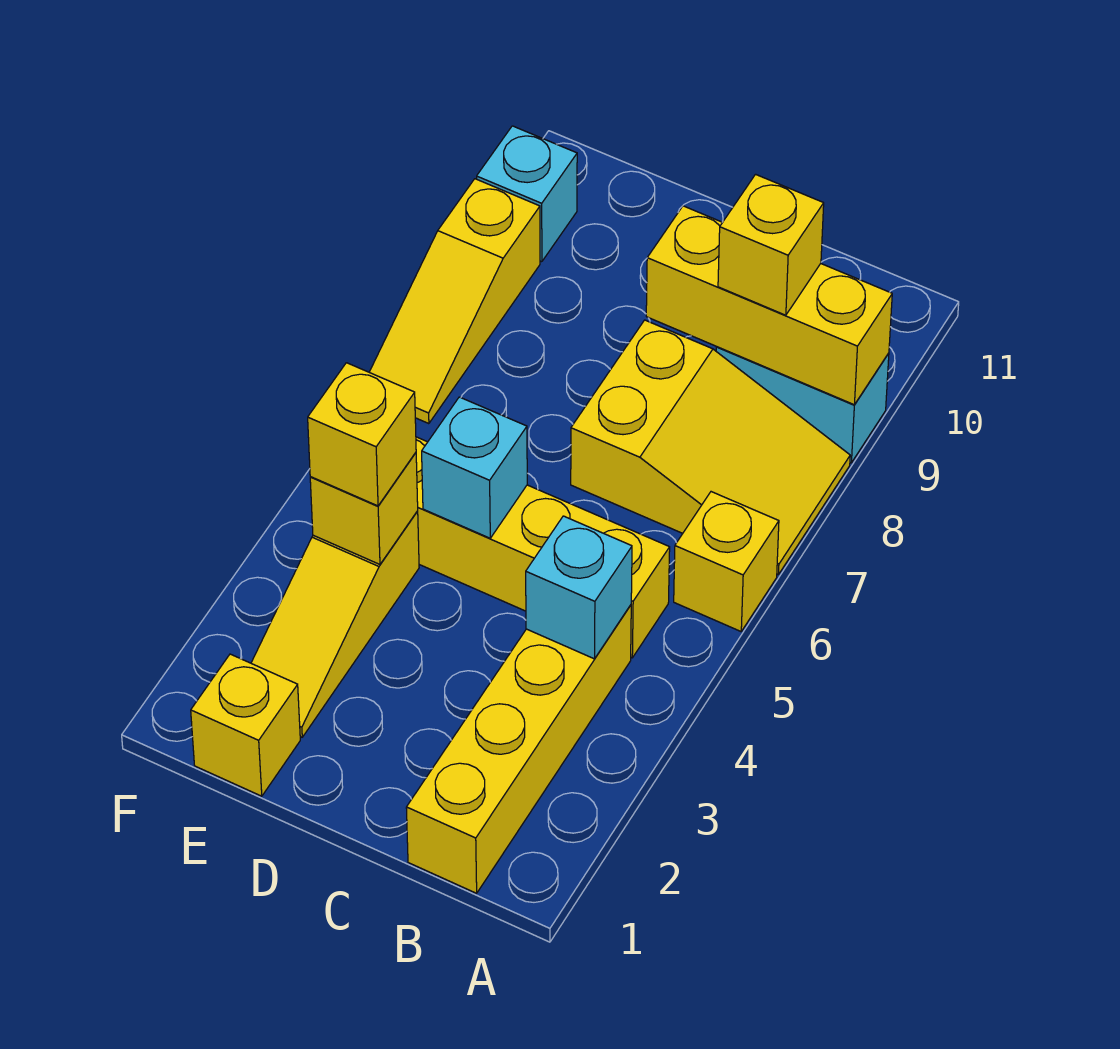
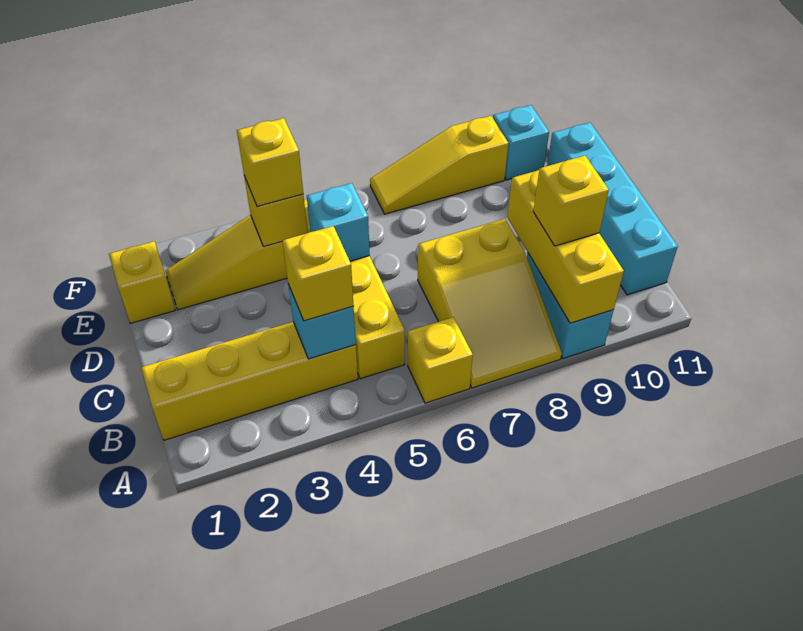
none -> yellow brick B4 level 3
none -> cyan brick B11:E11 level 1

